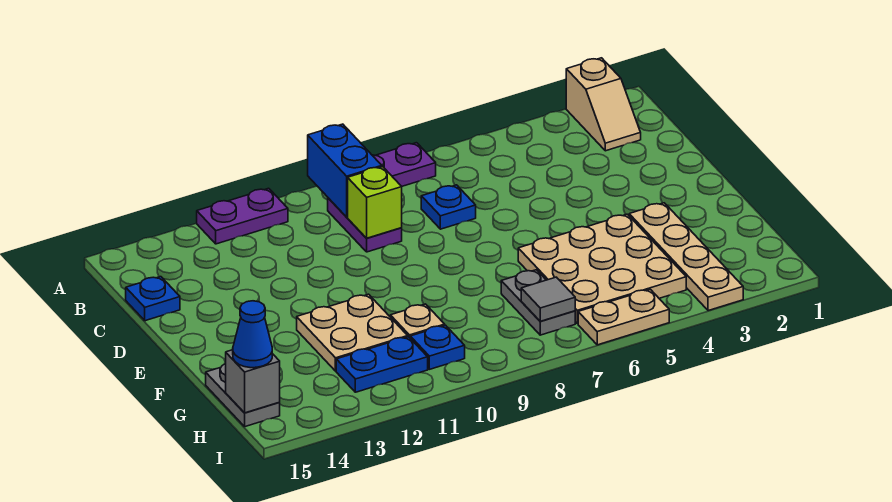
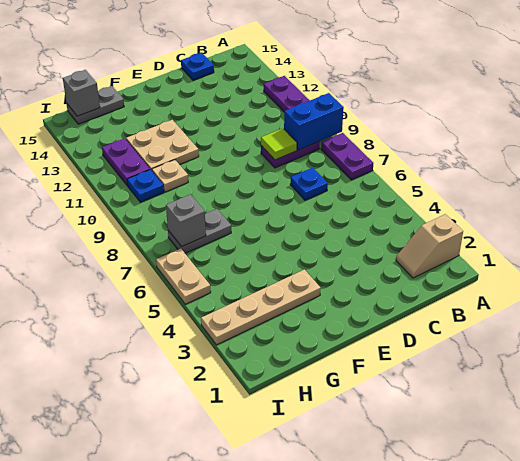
lime brick C9 level 2 -> lime tile C9 level 2
tan plate F4:H6 level 1 -> none
grey tile H7 level 2 -> grey brick H7 level 2
blue plate H11:H12 level 1 -> purple plate H11:H12 level 1
blue cone H15 level 3 -> none

